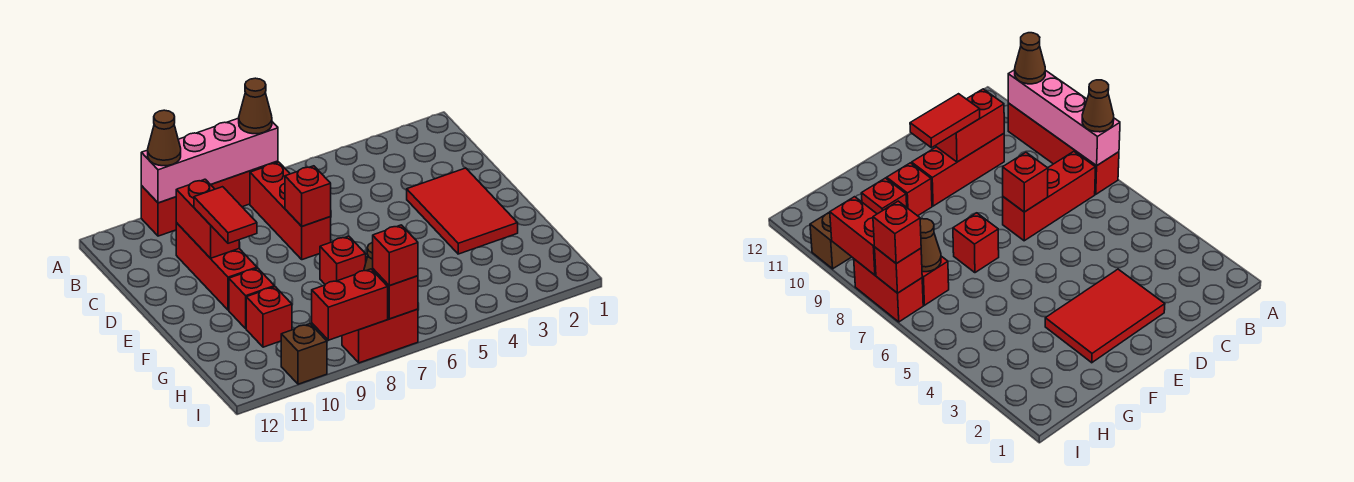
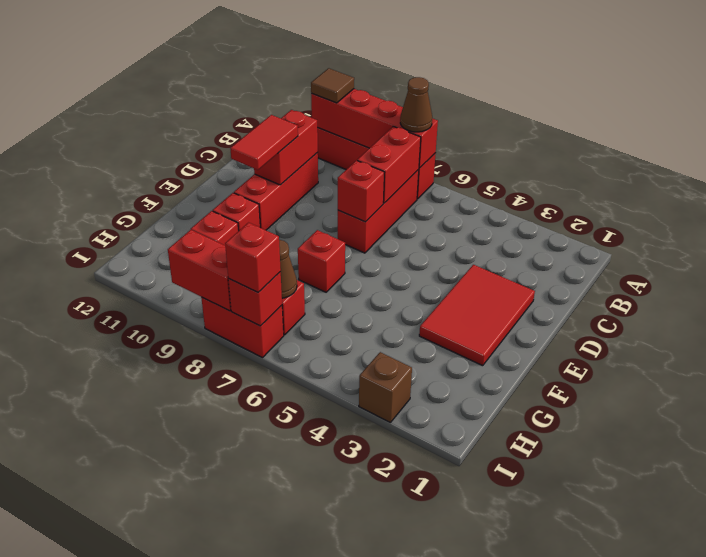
pink brick A7:A10 level 2 -> red brick A7:A10 level 2
brown cone A10 level 3 -> brown tile A10 level 3
none -> red brick B7:C7 level 2
brown brick I10 level 1 -> brown brick I3 level 1

